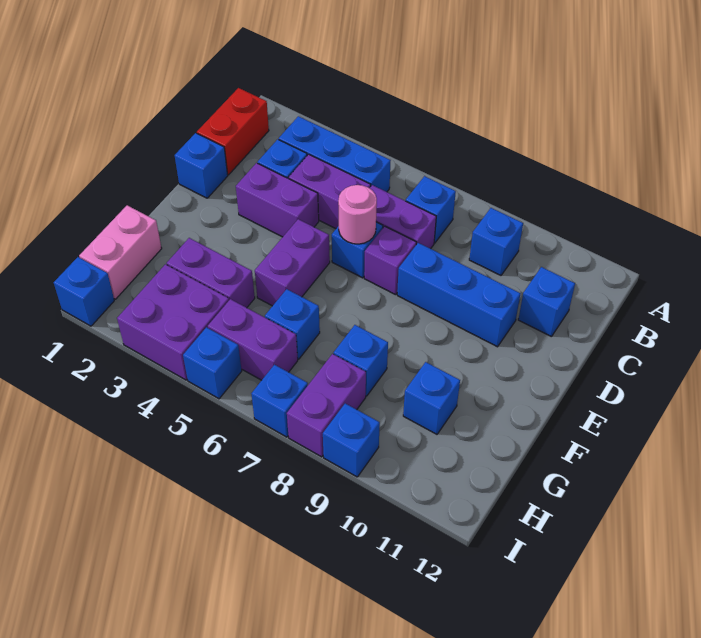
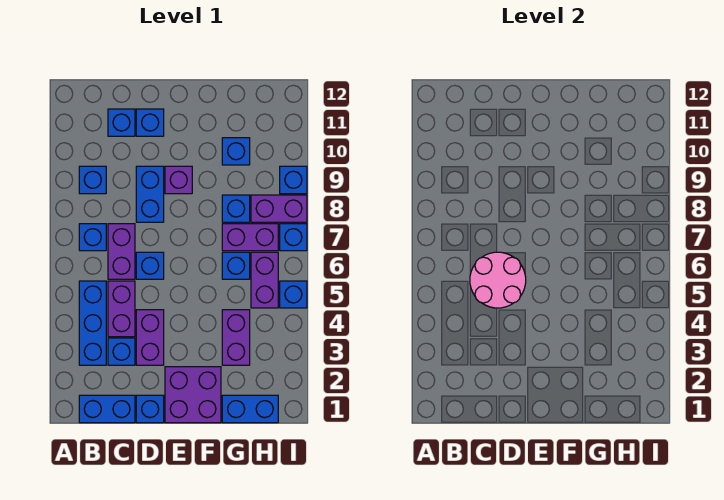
red brick B1:C1 level 1 -> blue brick B1:C1 level 1
pink round brick D6 level 2 -> pink round brick C5:D6 level 2
purple brick D7 level 1 -> purple brick E9 level 1
blue brick D8:D10 level 1 -> blue brick D8:D9 level 1
purple brick E5:F5 level 1 -> purple brick G7:H7 level 1
pink brick G1:H1 level 1 -> blue brick G1:H1 level 1
purple brick H3:I4 level 1 -> purple brick E1:F2 level 1
blue brick I1 level 1 -> blue brick D11 level 1

